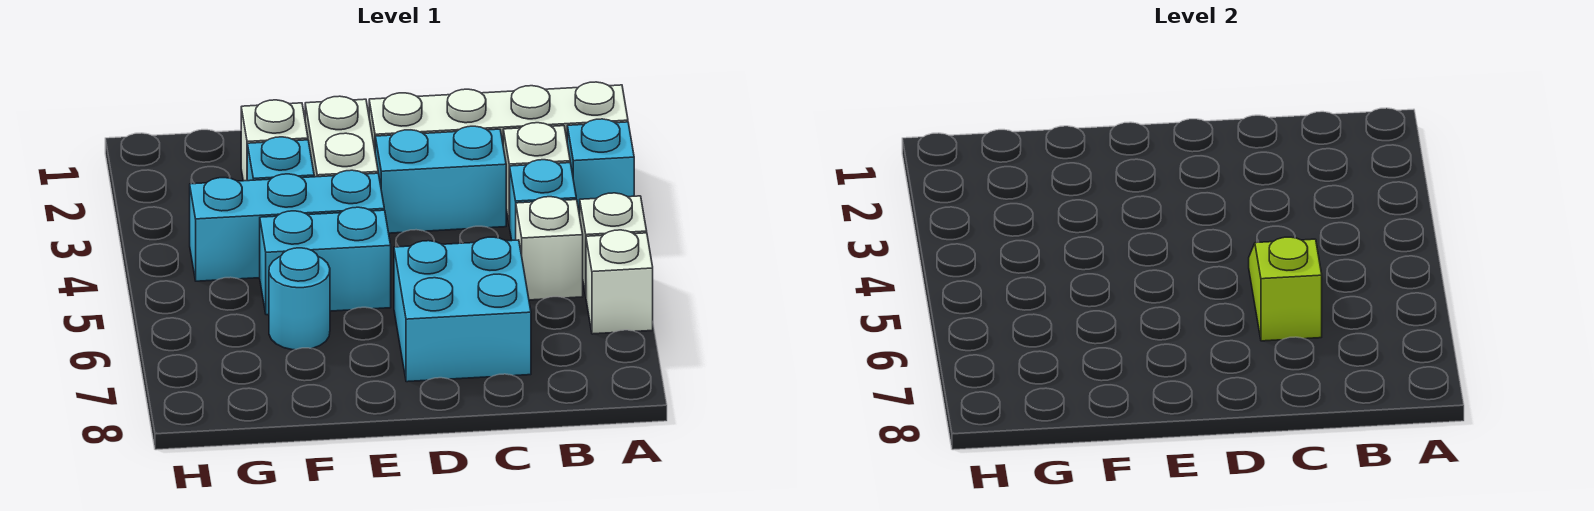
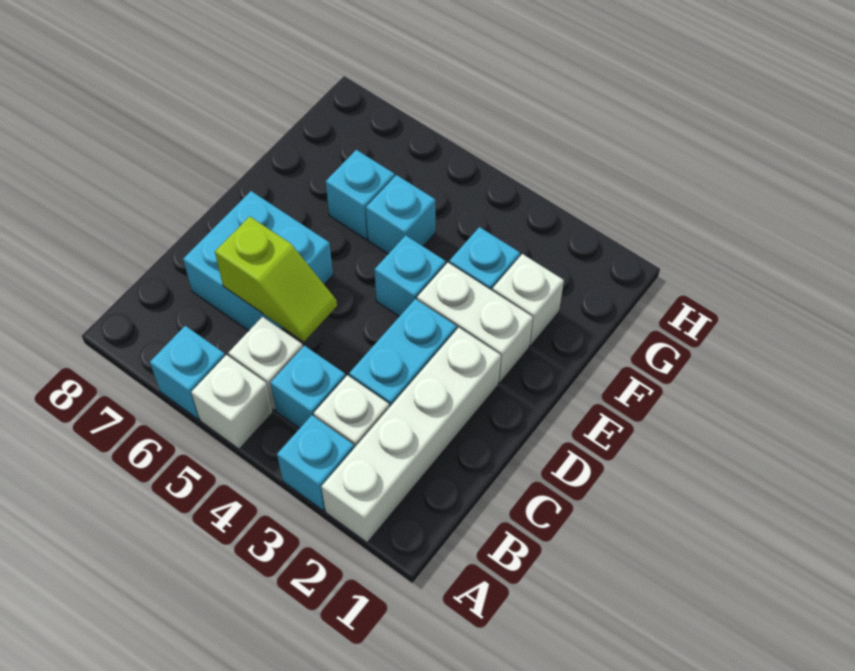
white brick A6 level 1 -> cyan brick A6 level 1
cyan brick E4:G4 level 1 -> cyan brick E4 level 1
cyan brick E5:F5 level 1 -> cyan brick F5 level 1
cyan round brick F6 level 1 -> cyan brick F6 level 1

